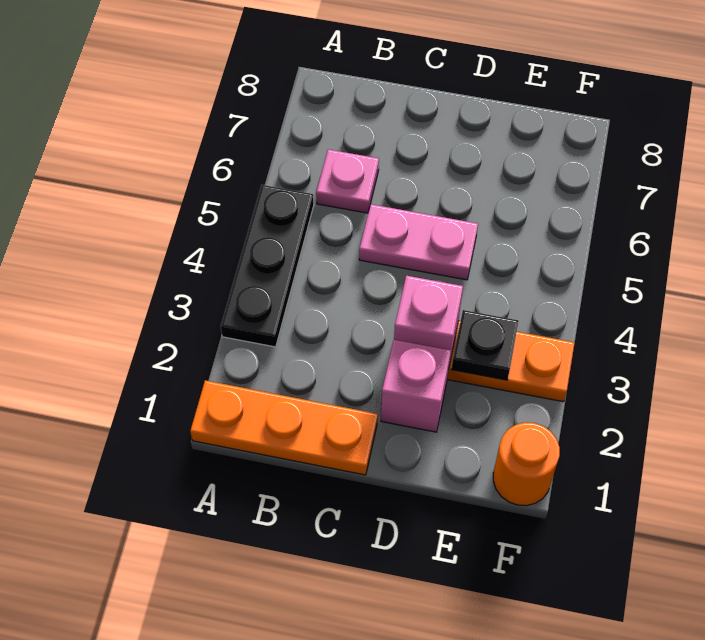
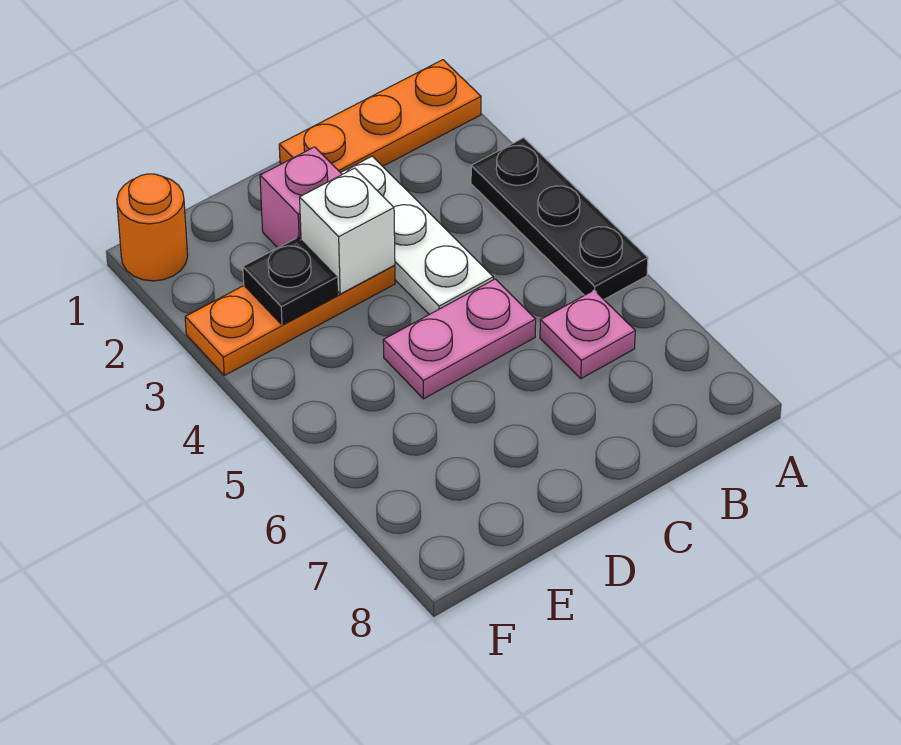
none -> white plate C2:C4 level 1
pink brick D3 level 2 -> white brick D3 level 2

